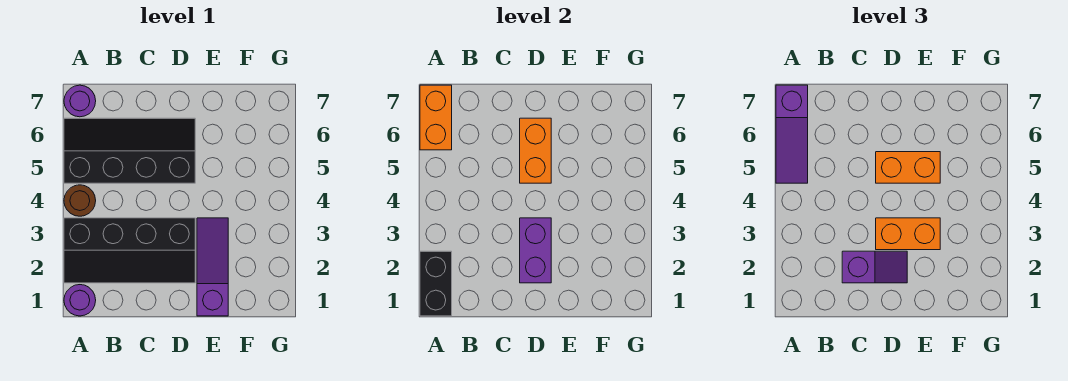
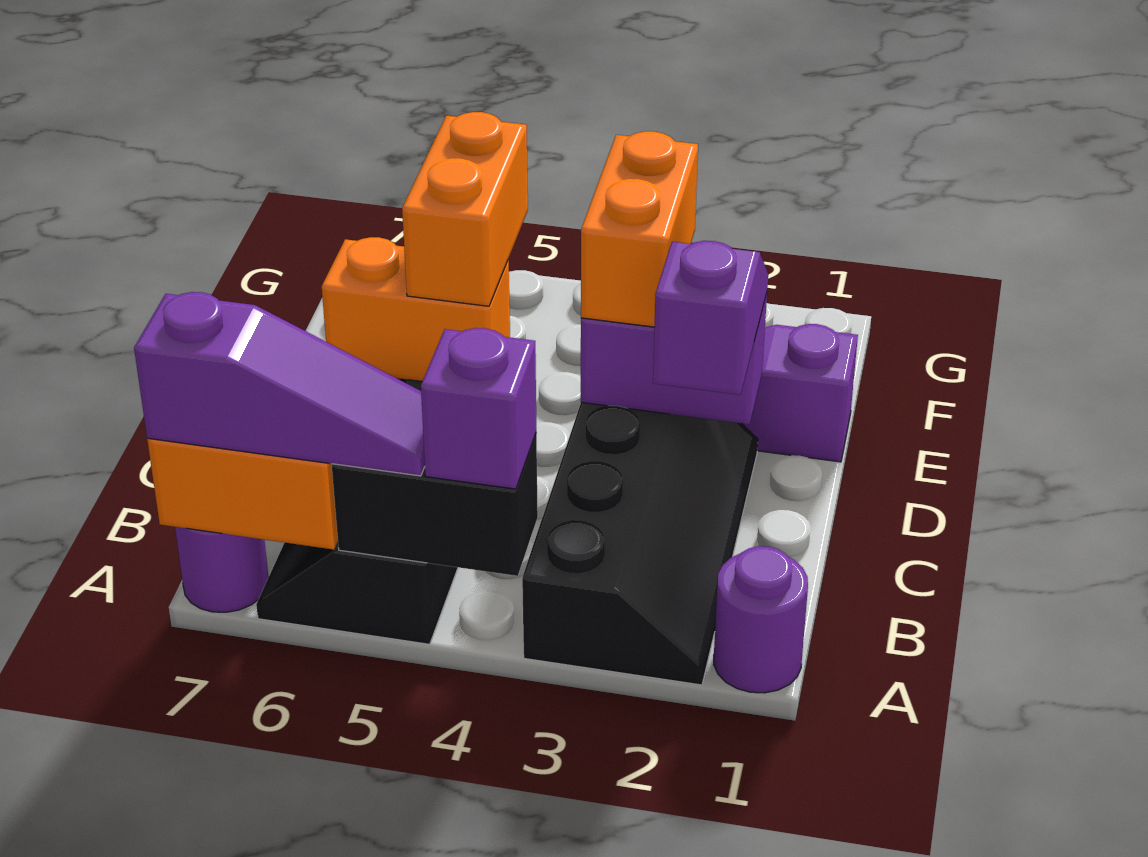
black brick A1:A2 level 2 -> black brick A4:A5 level 2
brown round brick A4 level 1 -> none
none -> purple brick A4 level 3

